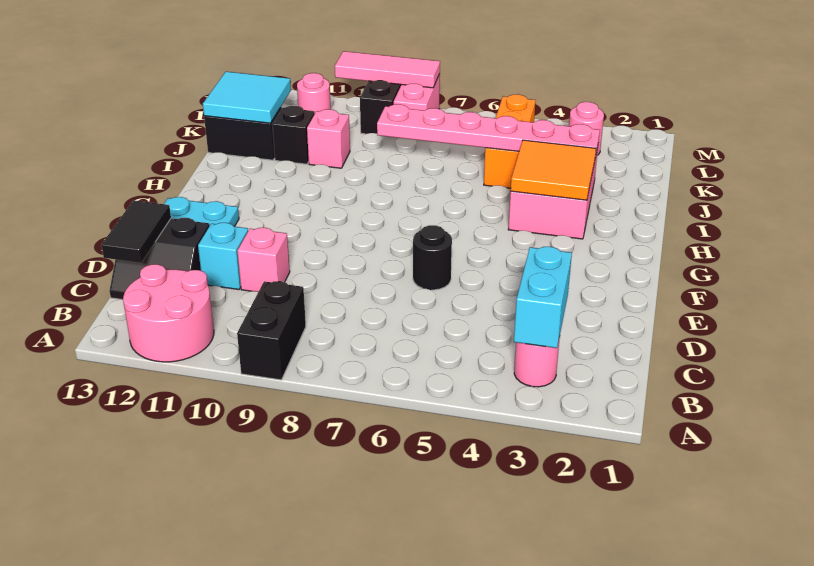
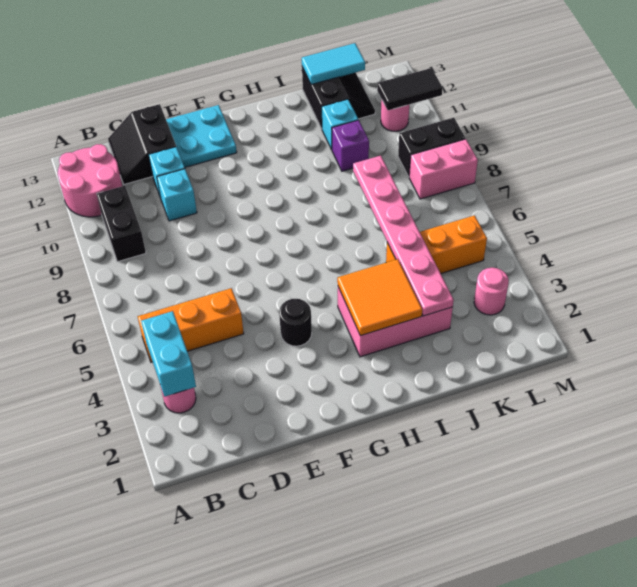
black brick A9:B9 level 1 -> black brick B9:B10 level 1
cyan brick B3:C3 level 2 -> cyan brick B3:B4 level 2
none -> orange brick B5:D5 level 1
black tile C13:D13 level 2 -> black tile L11:M11 level 2
pink brick D10 level 1 -> cyan brick D10 level 1
black round brick E6 level 1 -> black round brick F4 level 1
pink brick J10 level 1 -> purple brick J10 level 1
black brick J11 level 1 -> cyan brick J11 level 1
cyan tile J12:K13 level 2 -> cyan tile J13:K13 level 2
pink tile M8:M10 level 2 -> none

